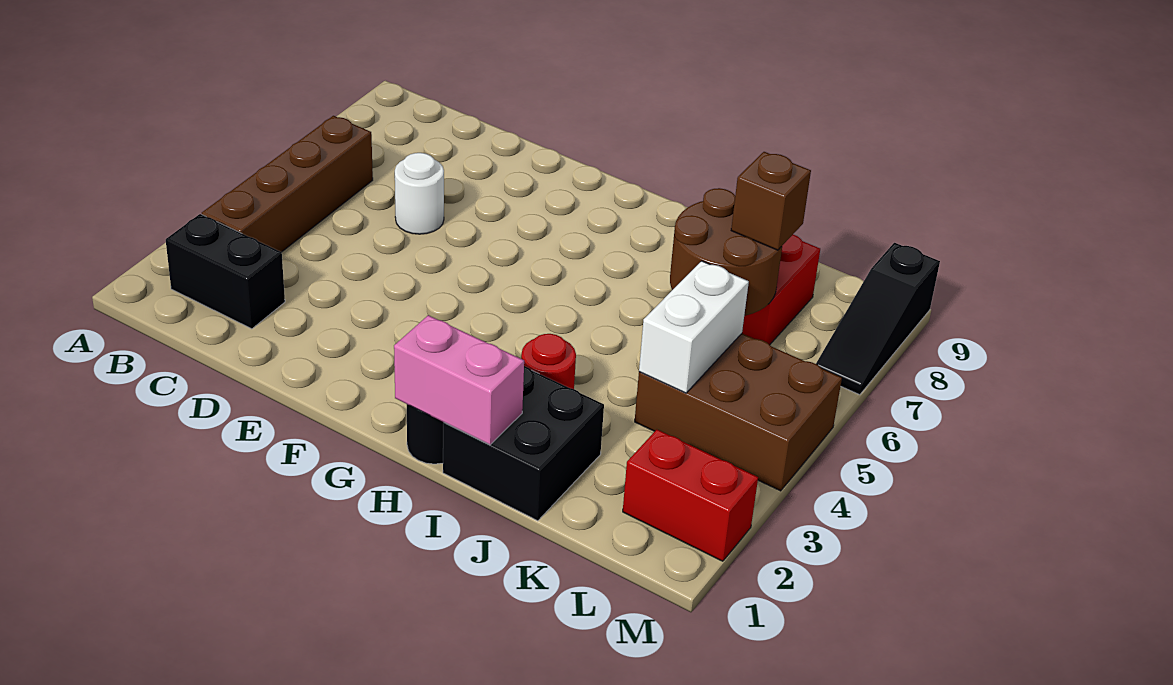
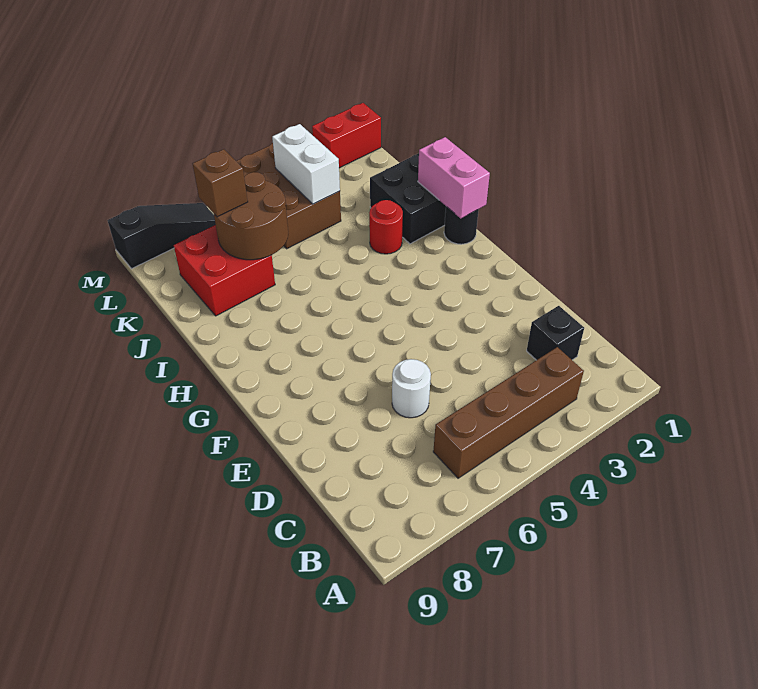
black brick B2:C2 level 1 -> black brick C2 level 1
white brick K4:K5 level 2 -> white brick K4:L4 level 2
red brick L2:M2 level 1 -> red brick M1:M2 level 1

